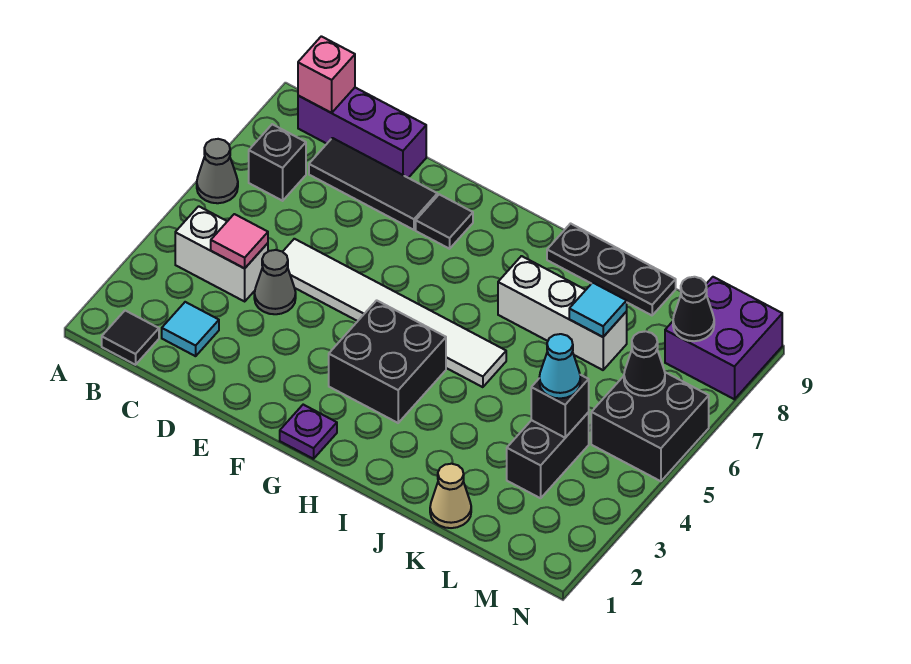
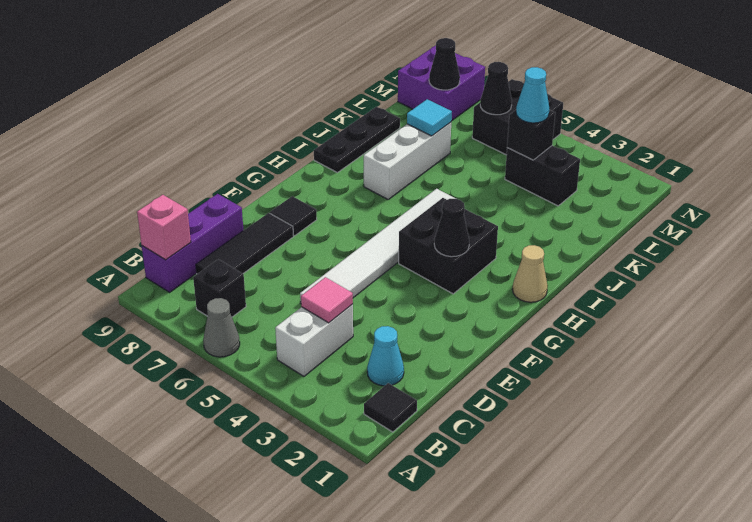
cyan tile C2 level 1 -> cyan cone C2 level 1
grey cone D4 level 1 -> none
purple plate G1 level 1 -> none
none -> black cone G3 level 2
tan cone K1 level 1 -> tan cone H1 level 1

